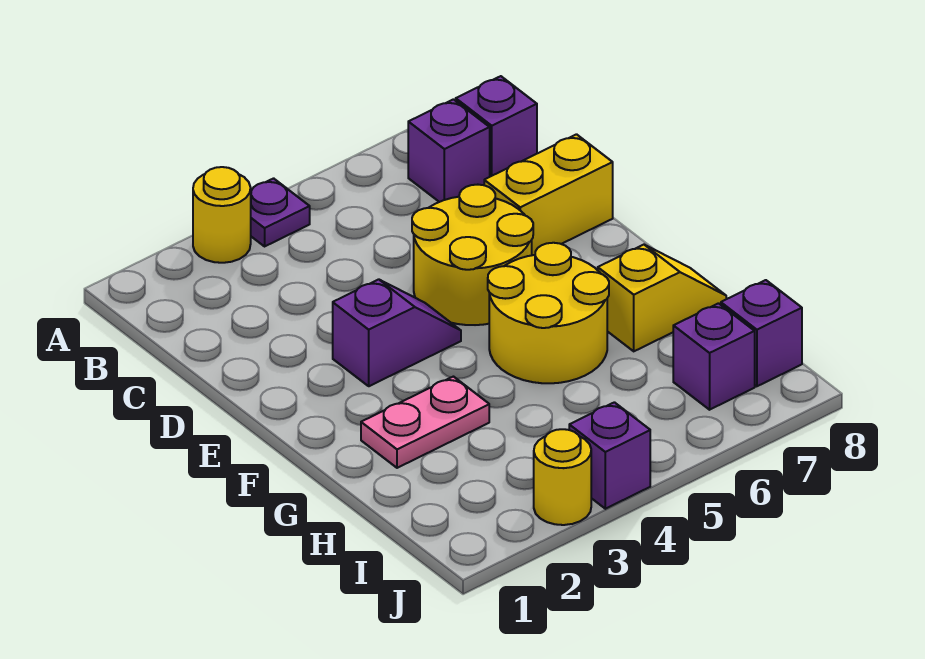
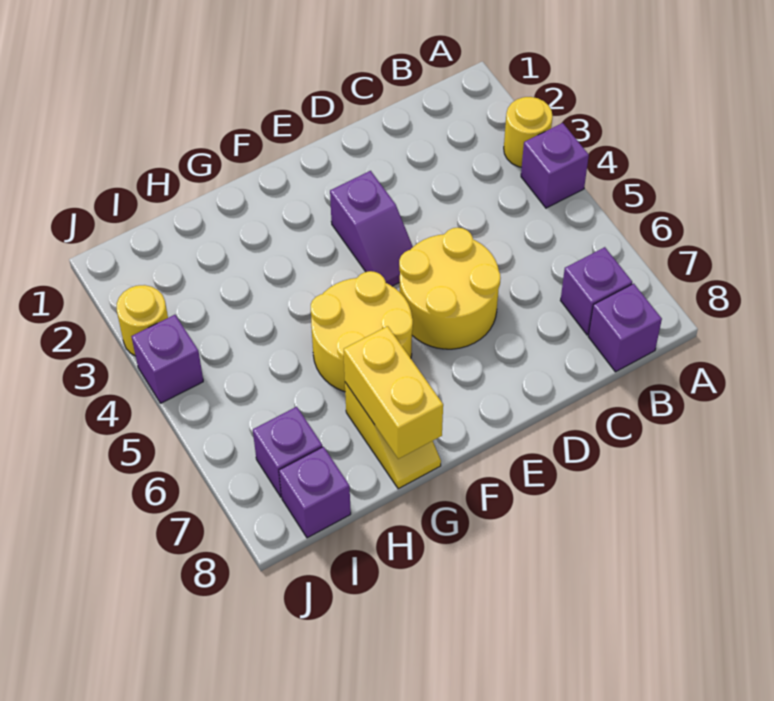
purple plate A4 level 1 -> purple brick A4 level 1
yellow brick D7:D8 level 1 -> yellow brick G7:G8 level 2
pink plate G2:G3 level 1 -> none

